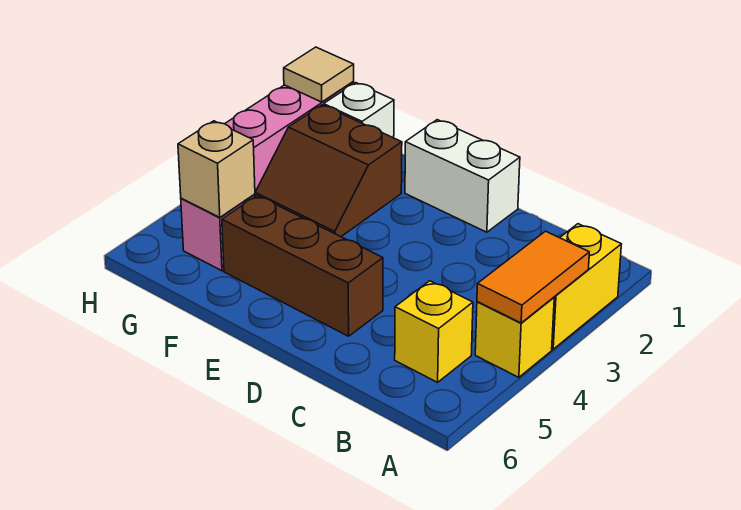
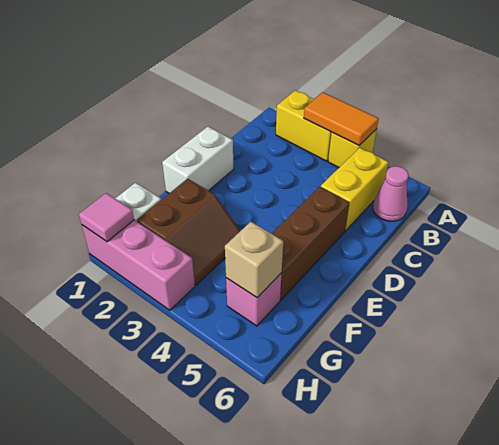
yellow brick B5 level 1 -> yellow brick B5:C5 level 1
none -> pink cone B6 level 1
tan tile H1 level 2 -> pink tile H1 level 2

